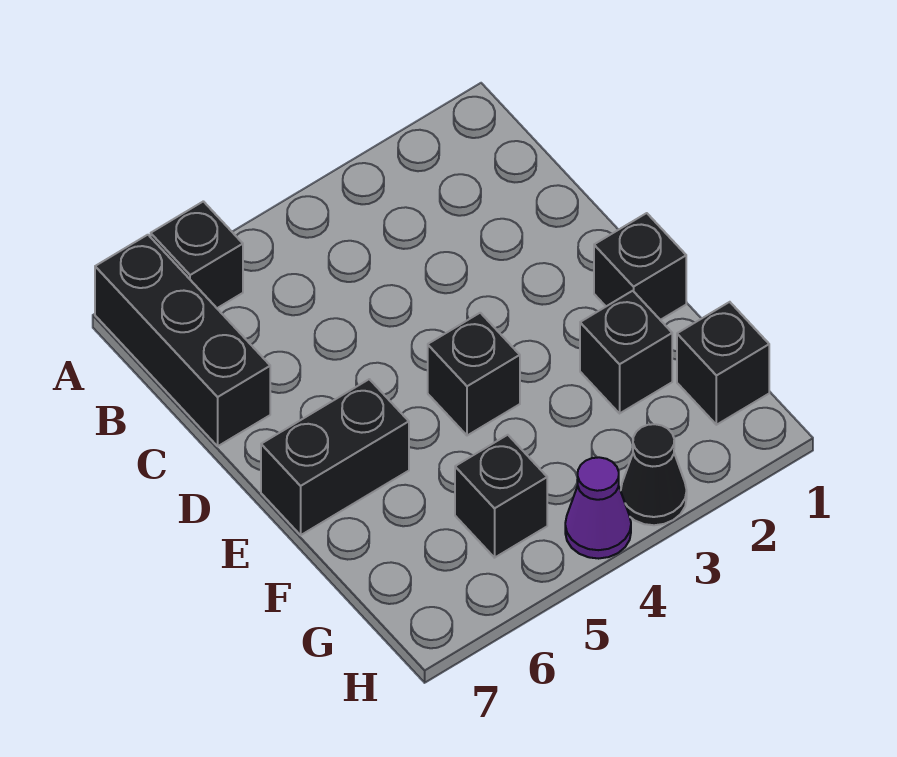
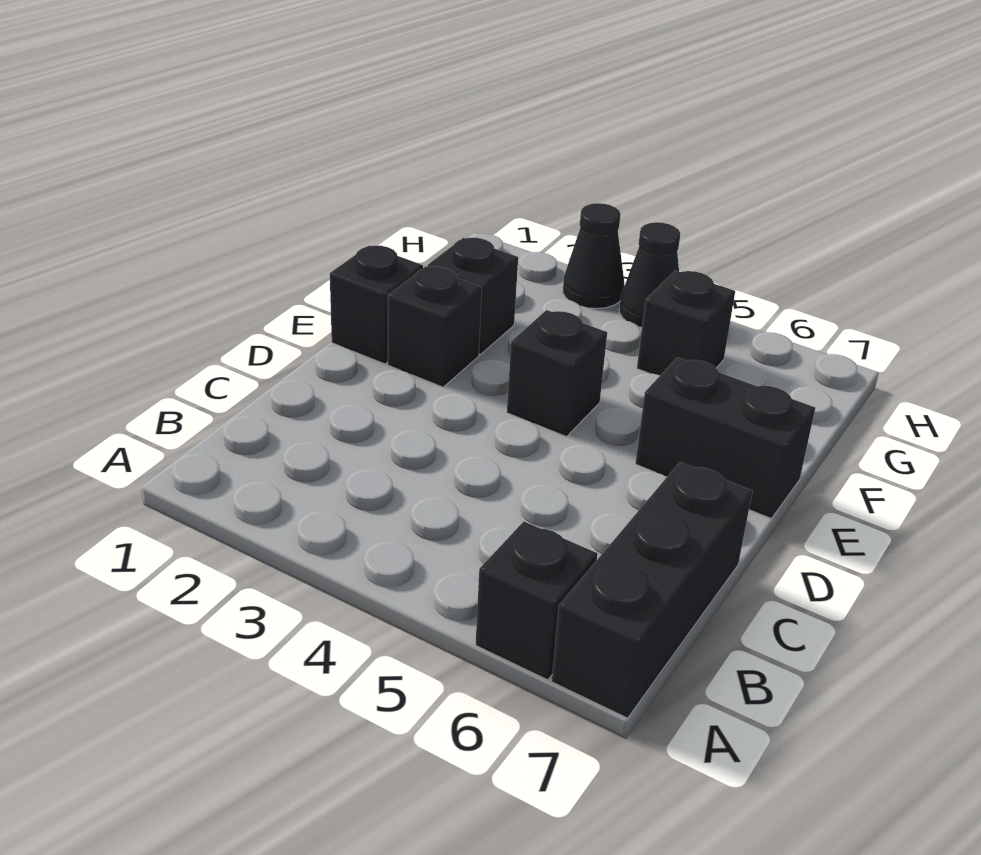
black brick G1 level 1 -> black brick E2 level 1
purple cone H4 level 1 -> black cone H4 level 1

